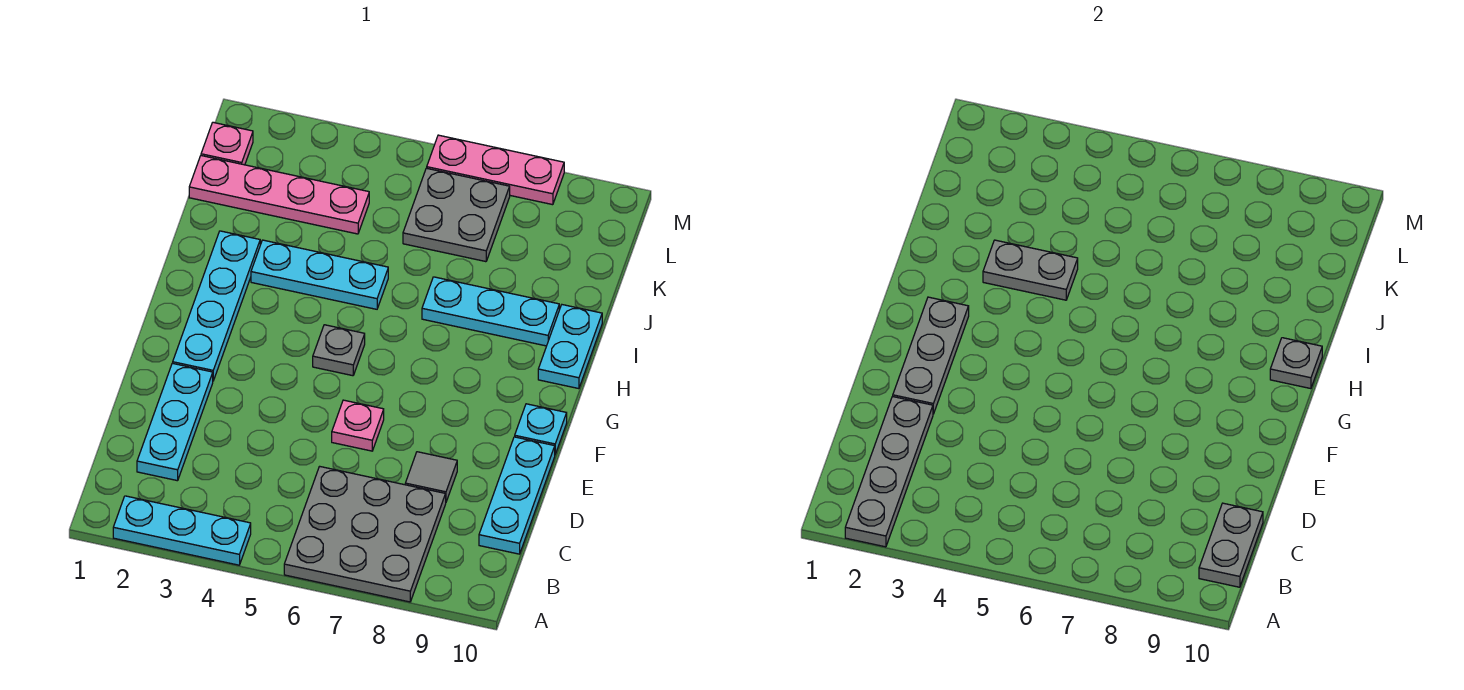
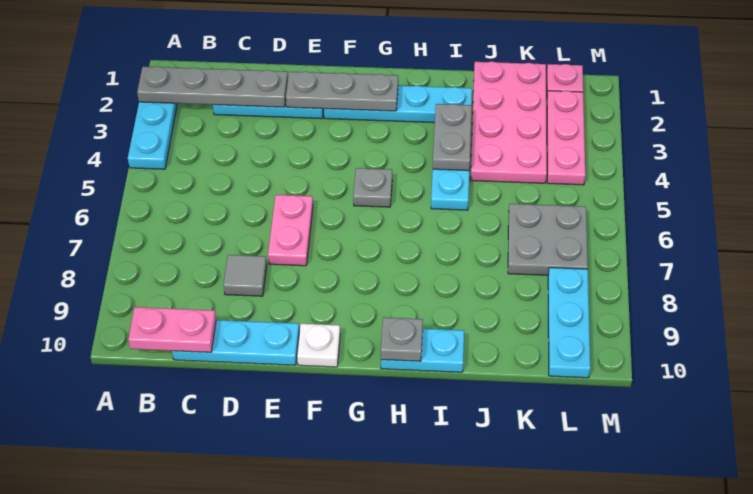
grey plate A6:C8 level 1 -> none
grey plate B10:C10 level 2 -> pink plate B10:C10 level 2
pink plate E6 level 1 -> pink plate E6:E7 level 1
cyan plate F10 level 1 -> white plate F10 level 1
cyan plate I7:I9 level 1 -> cyan plate L8:L10 level 1
pink plate K1:K4 level 1 -> pink plate J1:K4 level 1
pink plate M6:M8 level 1 -> pink plate L2:L4 level 1

